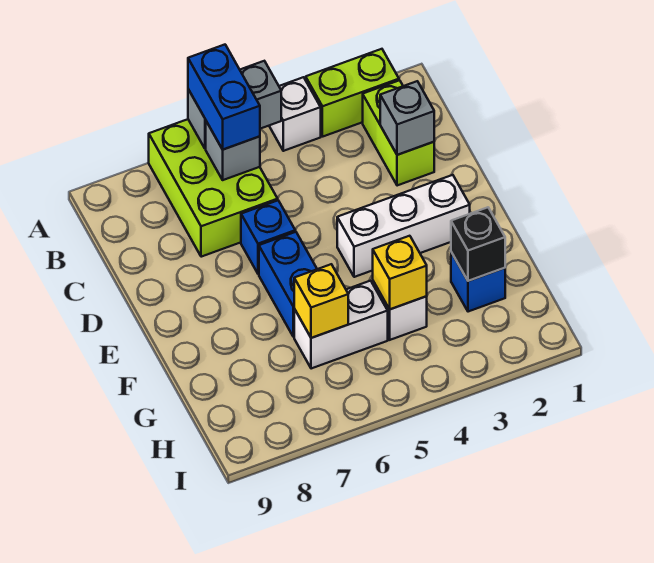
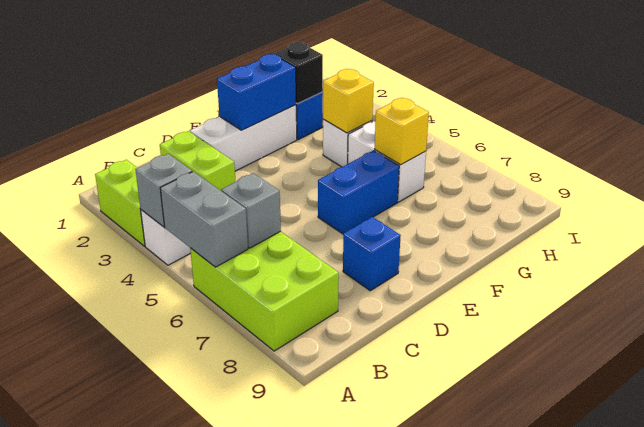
lime brick A6:C7 level 1 -> lime brick A6:B8 level 1
blue brick A6:B6 level 3 -> blue brick E2:F2 level 2
lime brick B2:C2 level 1 -> lime brick C2:C3 level 1
grey brick C2 level 2 -> grey brick A4 level 2
blue brick D6 level 1 -> blue brick D8 level 1
white brick E2:E4 level 1 -> white brick D2:F2 level 1

